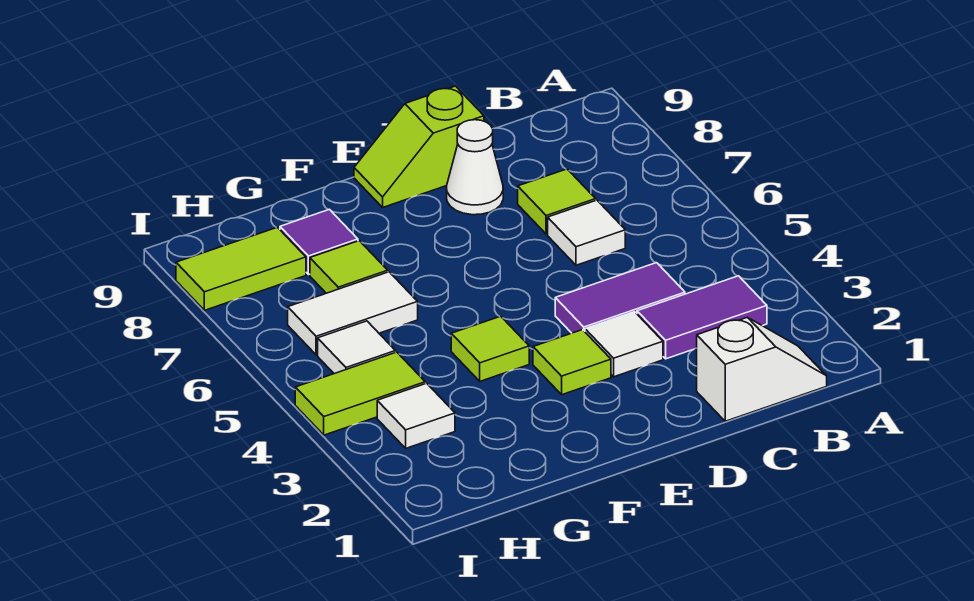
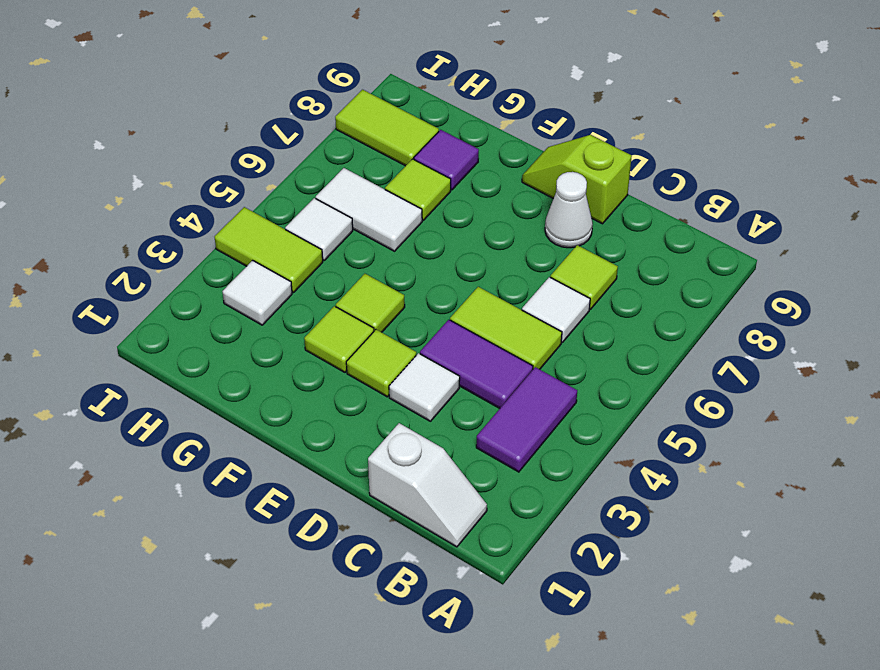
purple tile B3:C3 level 1 -> purple tile B3:B4 level 1
none -> lime tile C5:D5 level 1
none -> lime tile F3 level 1

